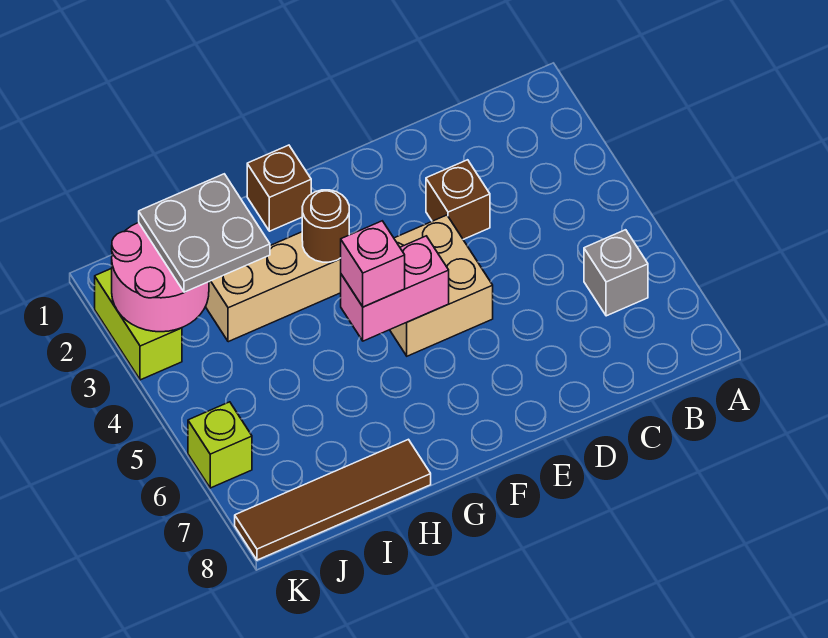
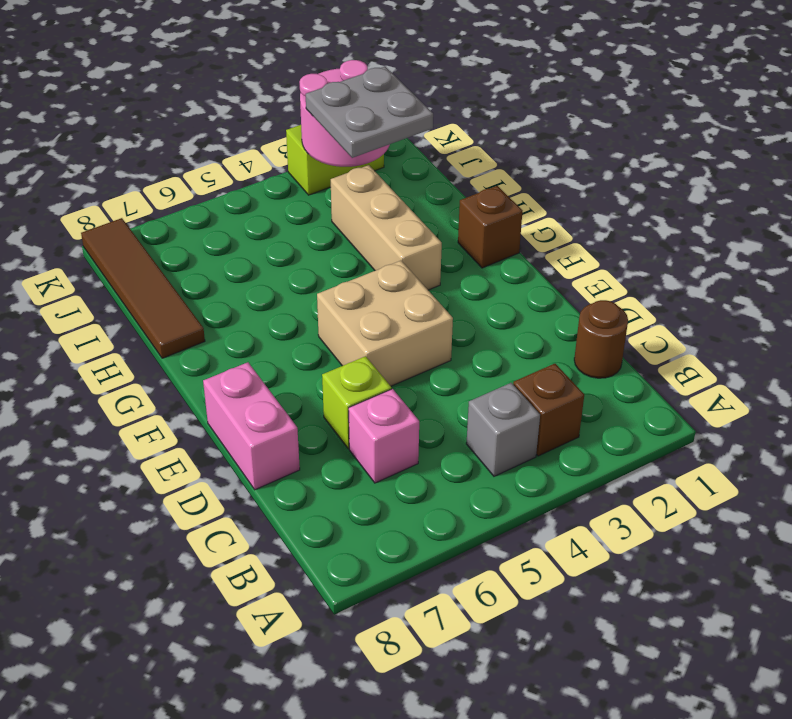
grey brick B6 level 1 -> grey brick B4 level 1
brown brick D3 level 1 -> brown brick B3 level 1
pink brick F5:G5 level 2 -> pink brick D8:E8 level 1
brown round brick G3 level 2 -> brown round brick C1 level 1
pink brick G5 level 3 -> pink brick C6 level 1
lime brick K6 level 1 -> lime brick D6 level 1

